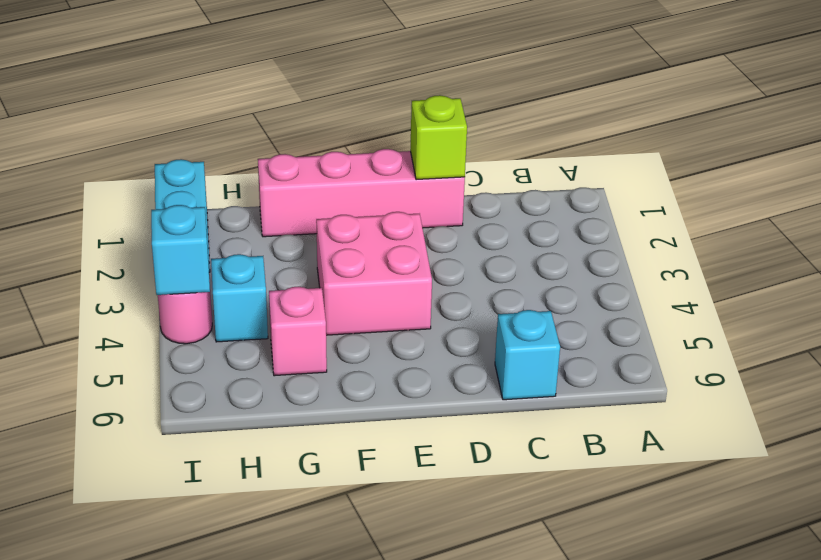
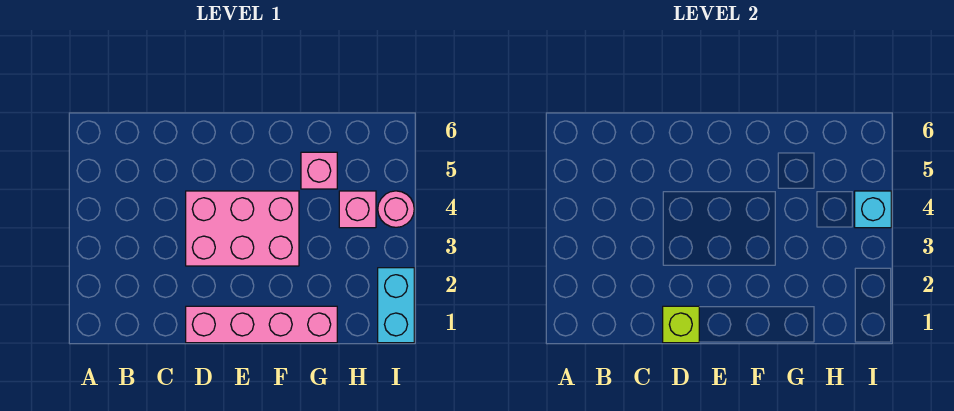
cyan brick C6 level 1 -> none
pink brick E3:F4 level 1 -> pink brick D3:F4 level 1
cyan brick H4 level 1 -> pink brick H4 level 1

